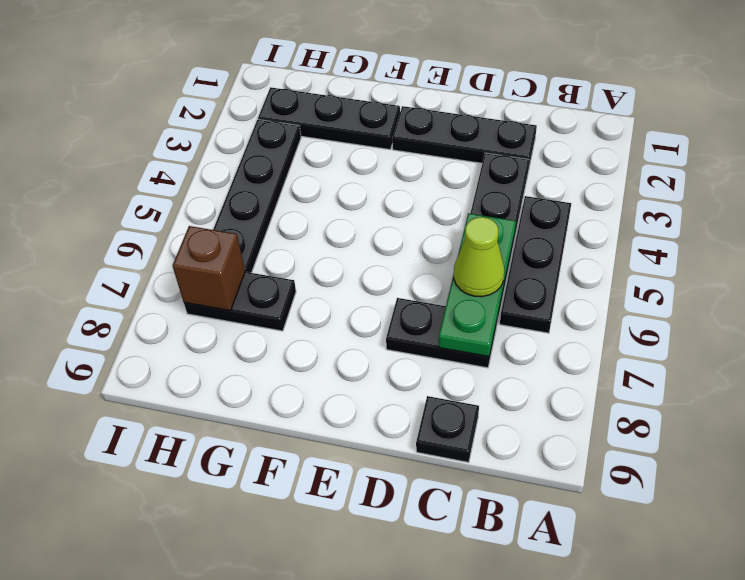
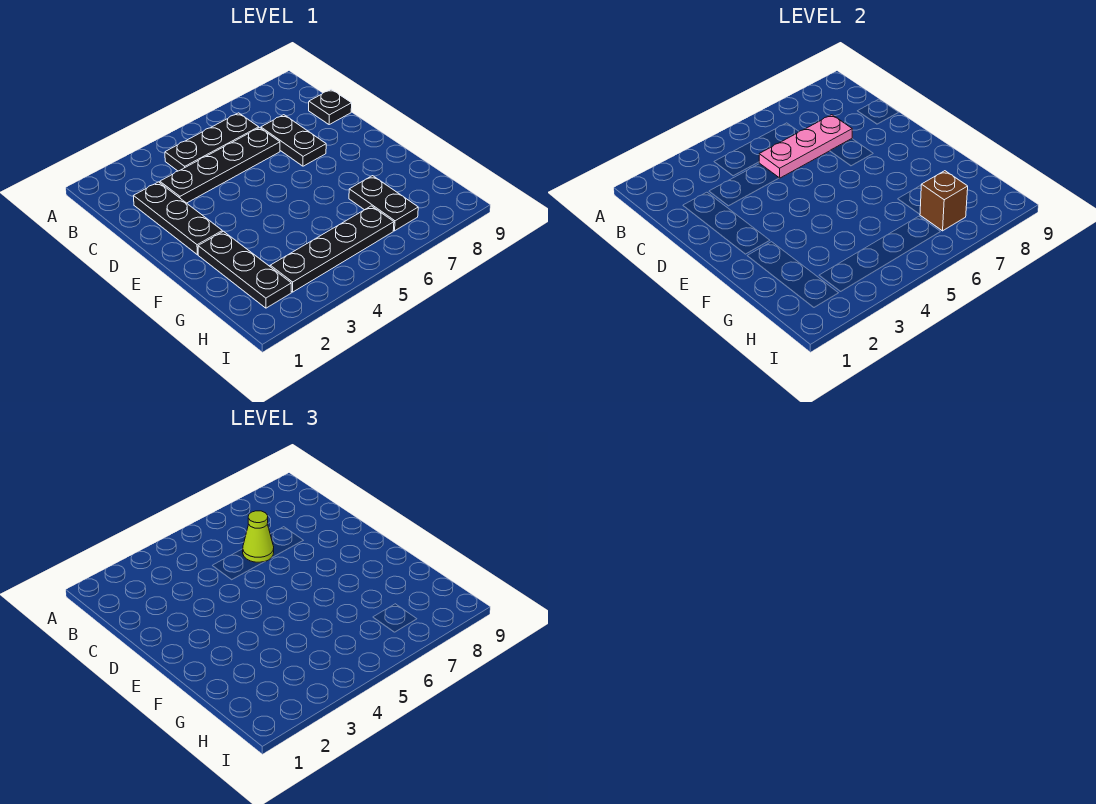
green plate C5:C7 level 2 -> pink plate C5:C7 level 2

